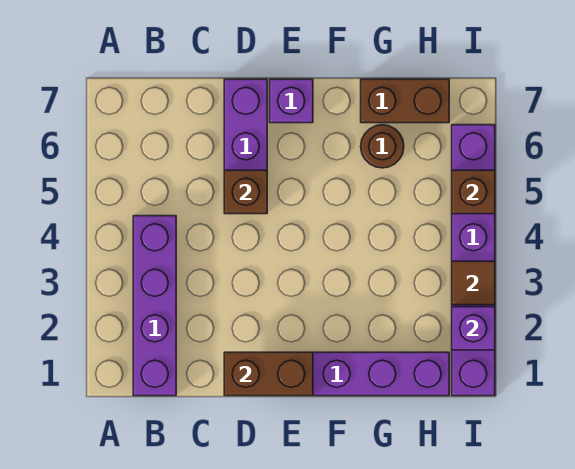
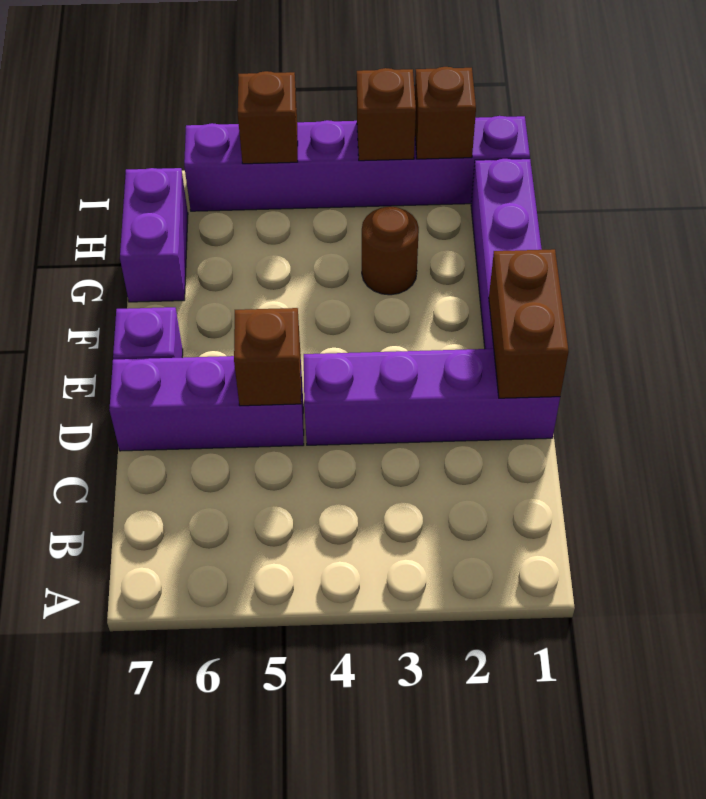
purple brick B1:B4 level 1 -> purple brick D1:D4 level 1
brown round brick G6 level 1 -> brown round brick G3 level 1
brown brick G7:H7 level 1 -> purple brick G7:H7 level 1
purple brick I2 level 2 -> brown brick I2 level 2
brown tile I3 level 2 -> brown brick I3 level 2

